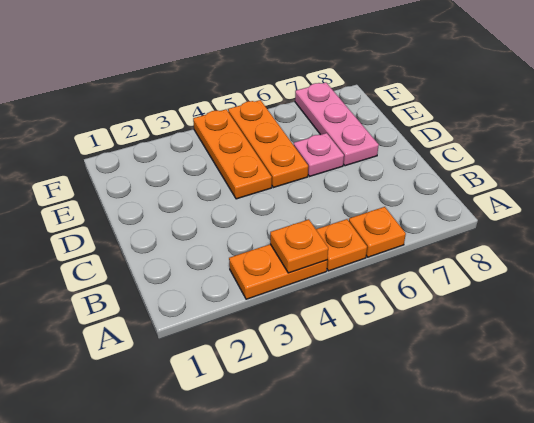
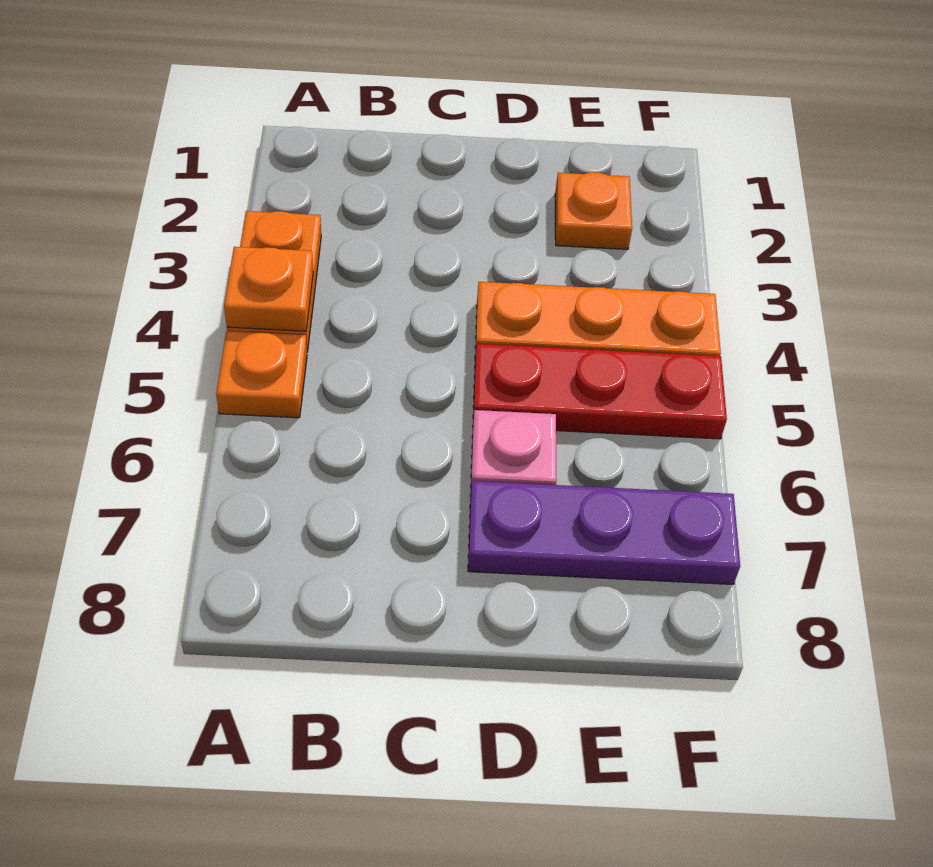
orange plate A6 level 1 -> orange plate E2 level 1
orange plate D5:F5 level 1 -> red plate D5:F5 level 1
pink plate D7:F7 level 1 -> purple plate D7:F7 level 1

